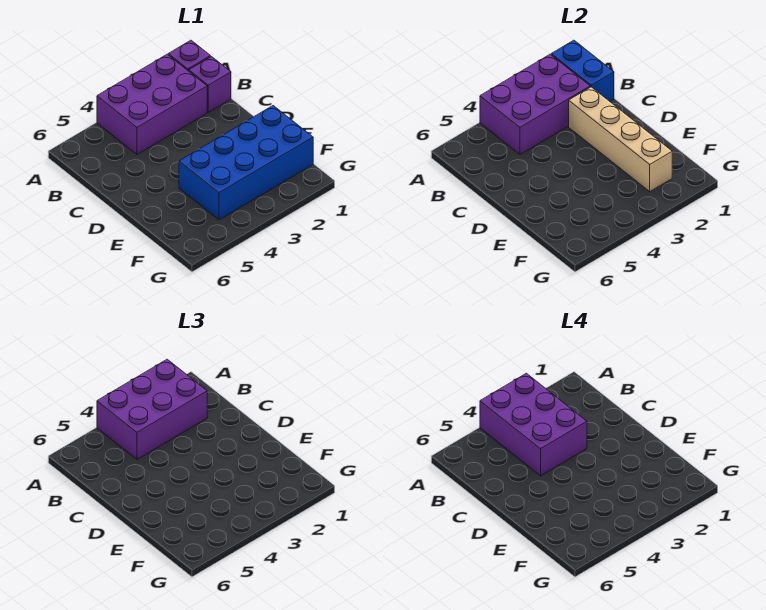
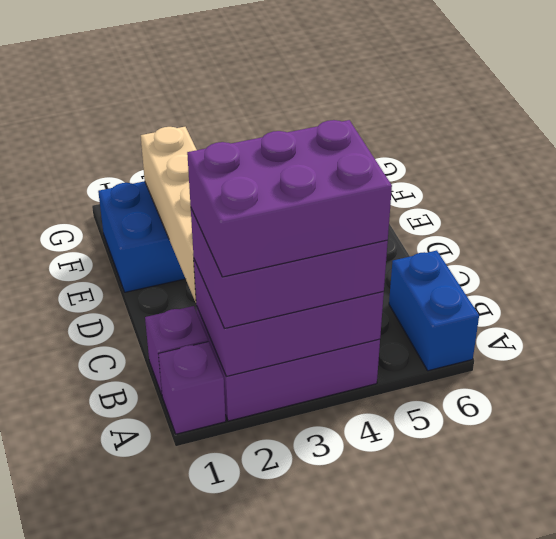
blue brick A1:B1 level 2 -> blue brick A6:B6 level 1
purple brick A3:C4 level 4 -> purple brick A2:B4 level 4

